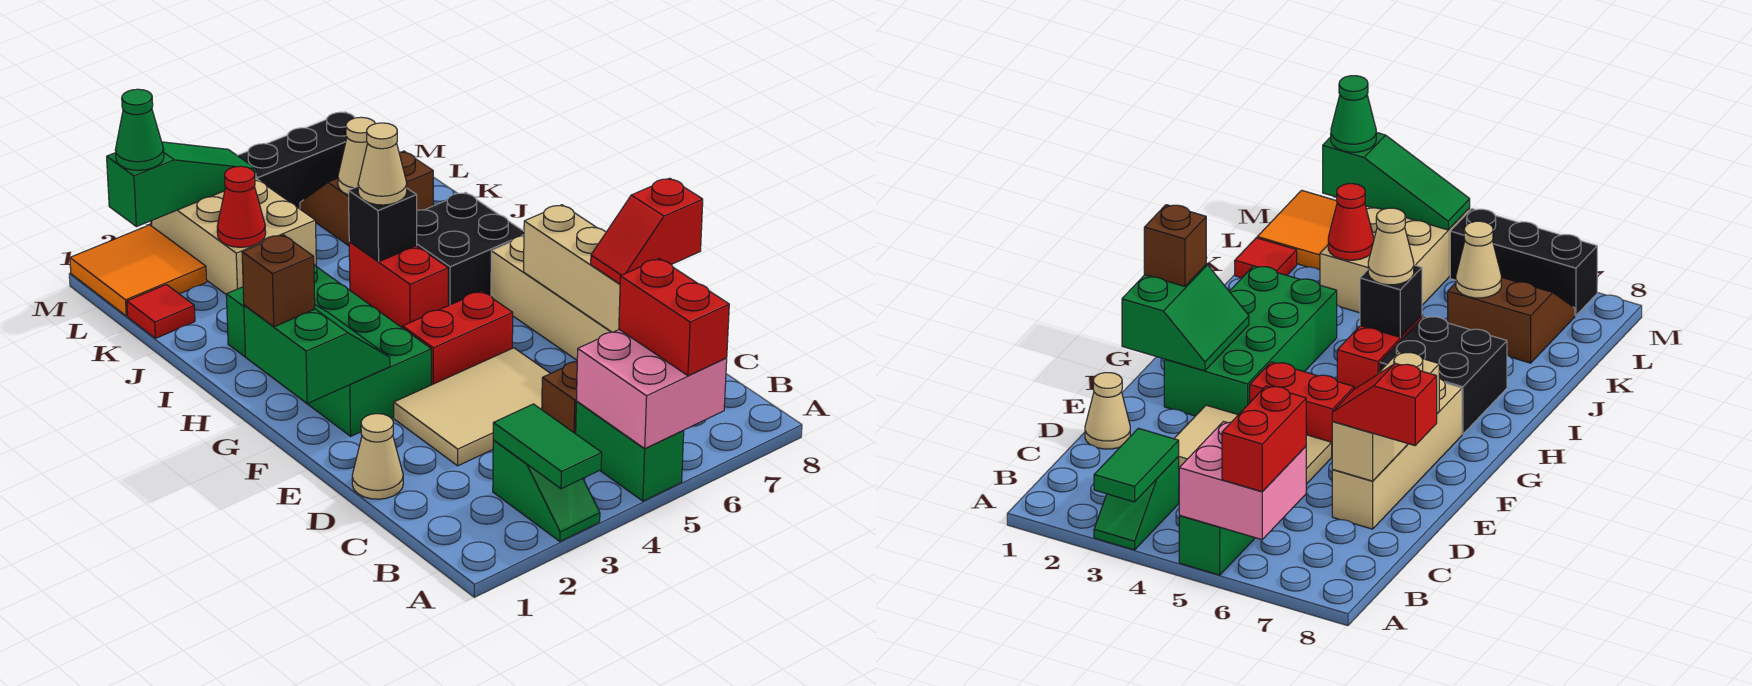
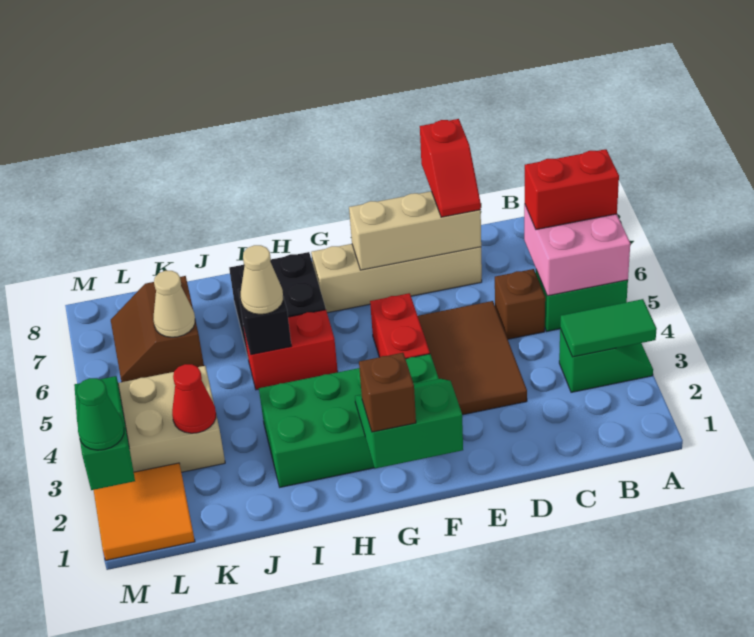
tan cone D1 level 1 -> none
tan tile D3:E5 level 1 -> brown tile D3:E5 level 1
red tile K1 level 1 -> none
black brick M5:M7 level 1 -> none

